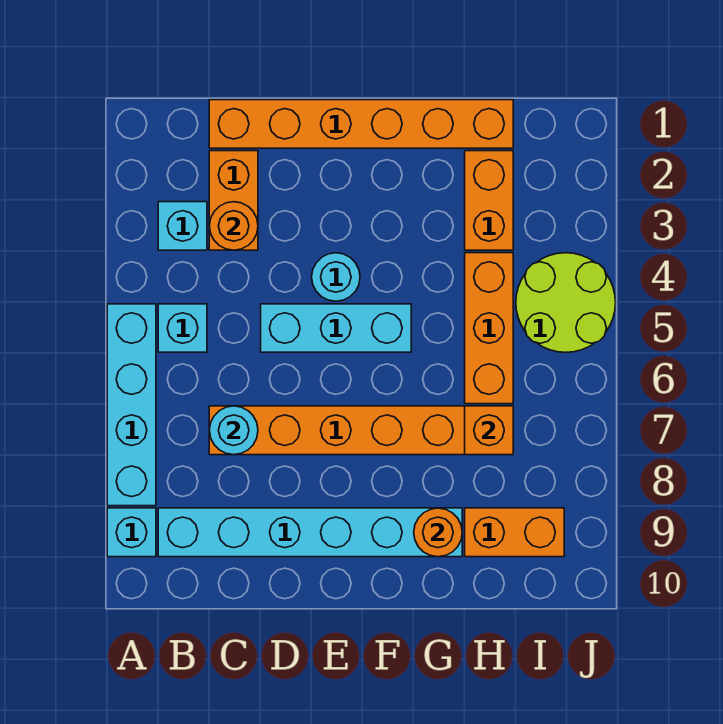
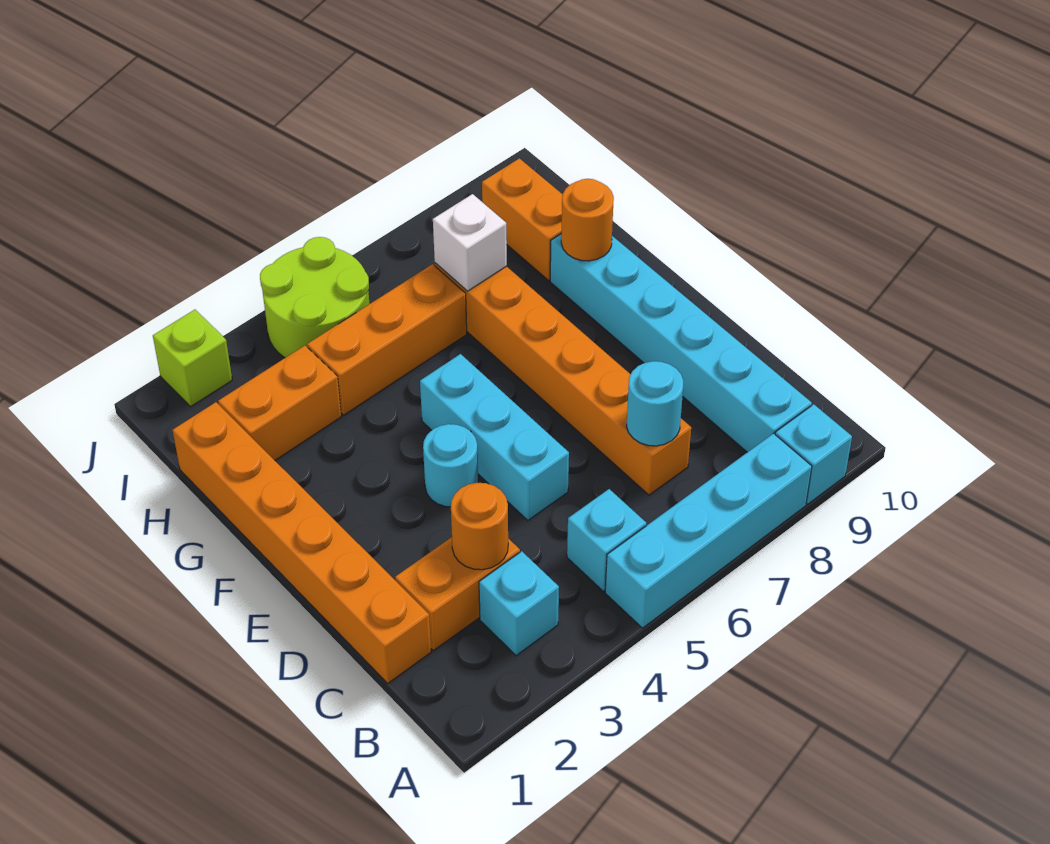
orange brick H7 level 2 -> white brick H7 level 2
none -> lime brick J2 level 1

